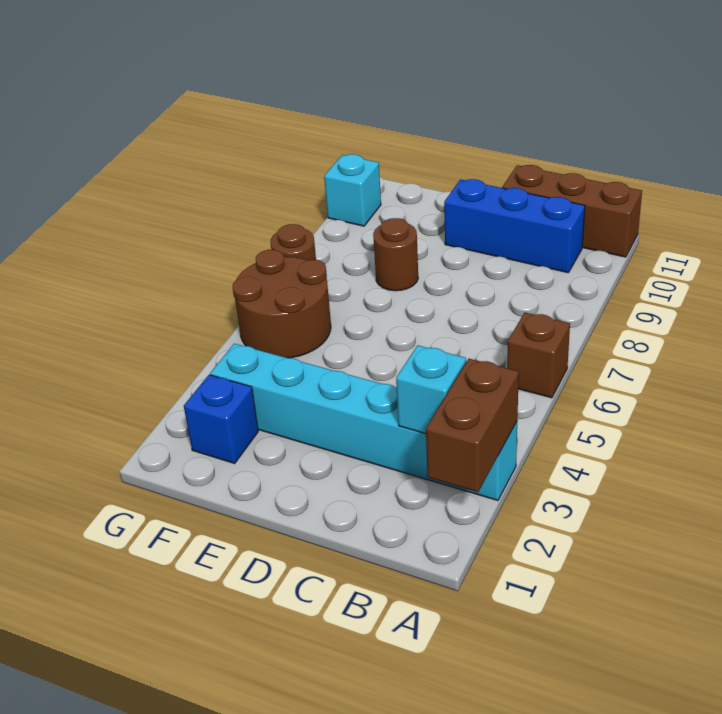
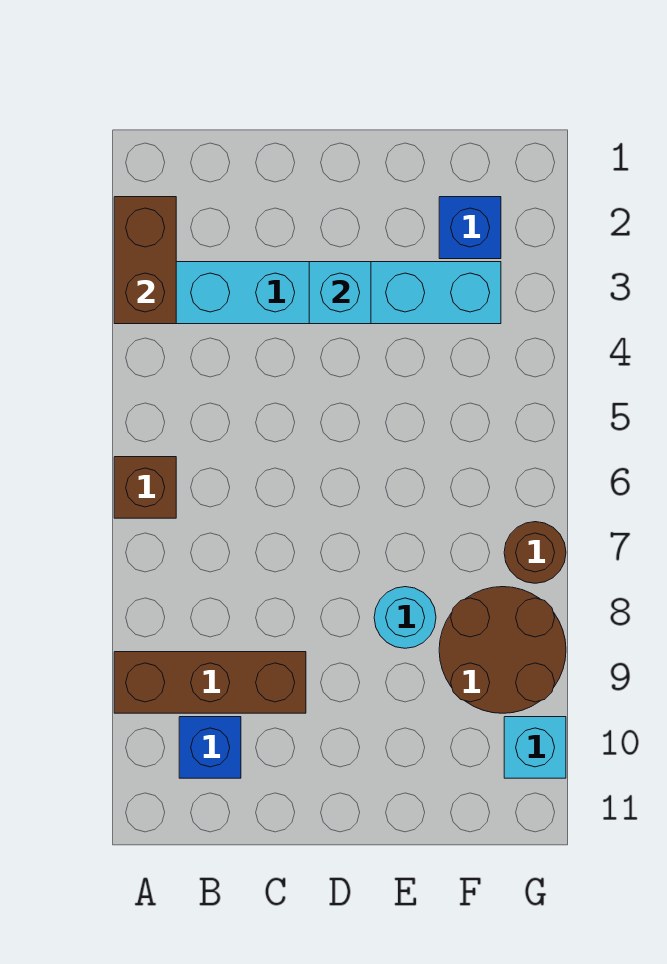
brown brick A11:C11 level 1 -> brown brick A9:C9 level 1
cyan brick B3 level 2 -> cyan brick D3 level 2
blue brick B10:D10 level 1 -> blue brick B10 level 1
brown round brick E8 level 1 -> cyan round brick E8 level 1
brown round brick F5:G6 level 1 -> brown round brick F8:G9 level 1

